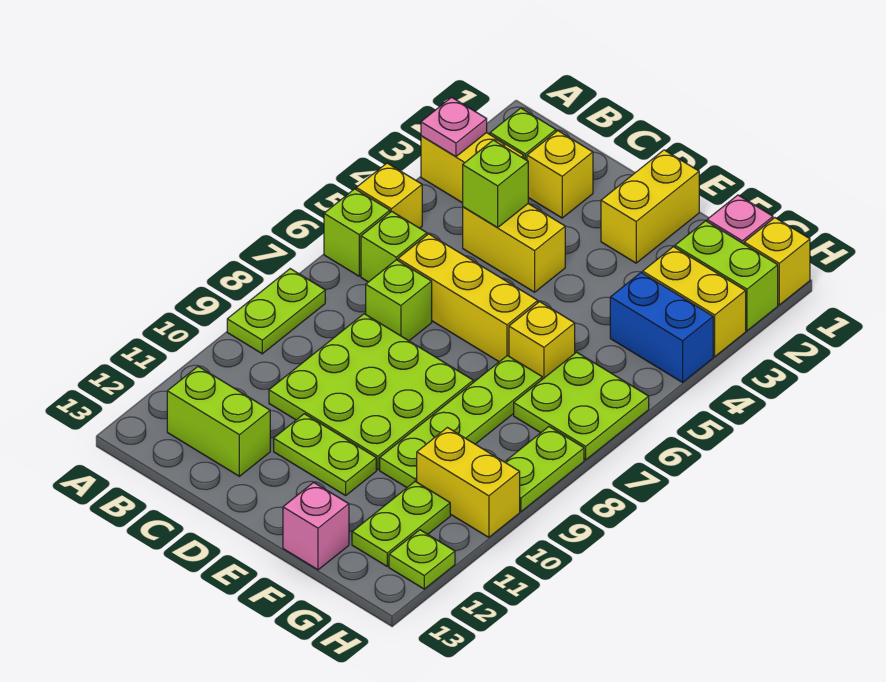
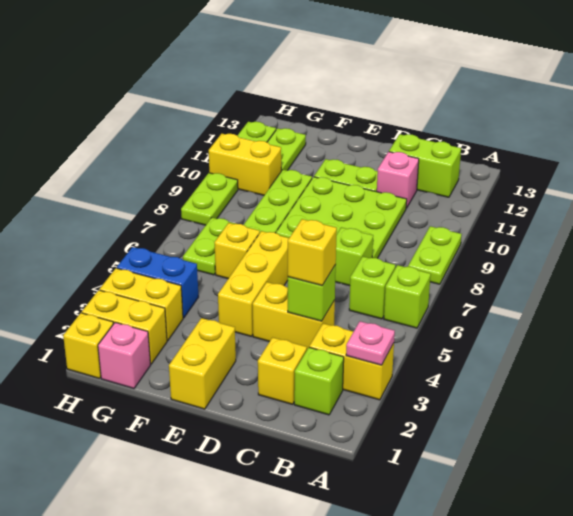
yellow brick A5 level 1 -> yellow brick C4 level 3
yellow brick C6:E6 level 1 -> yellow brick E4:E6 level 1
pink brick F13 level 1 -> pink brick C11 level 1
lime brick G2:H2 level 1 -> yellow brick G2:H2 level 1
lime plate G6:H7 level 1 -> lime plate G6:G7 level 1

